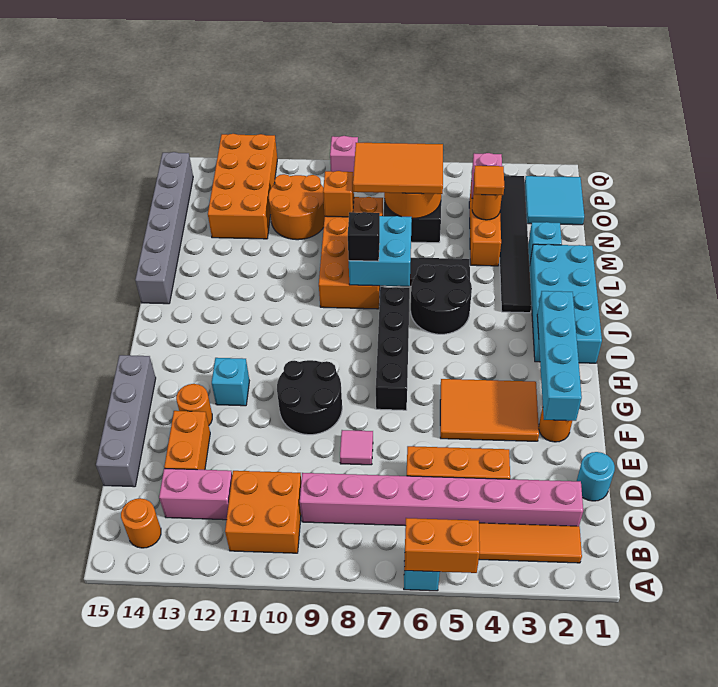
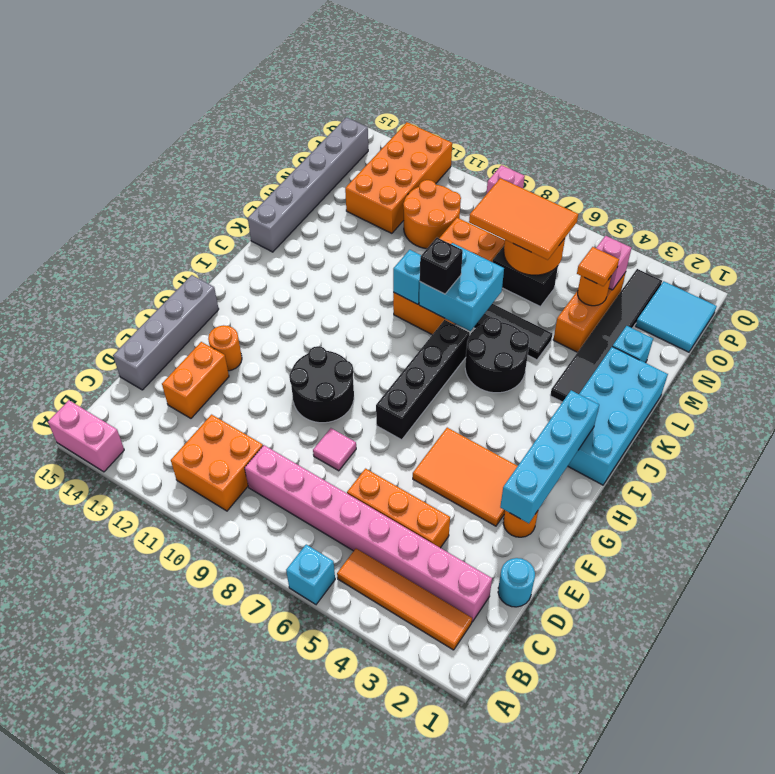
orange brick A5:A6 level 2 -> none
orange round brick B14 level 1 -> none
pink brick C12:C13 level 1 -> pink brick A14:A15 level 1
cyan brick G12 level 1 -> cyan brick K9 level 2
orange brick N9 level 2 -> none

